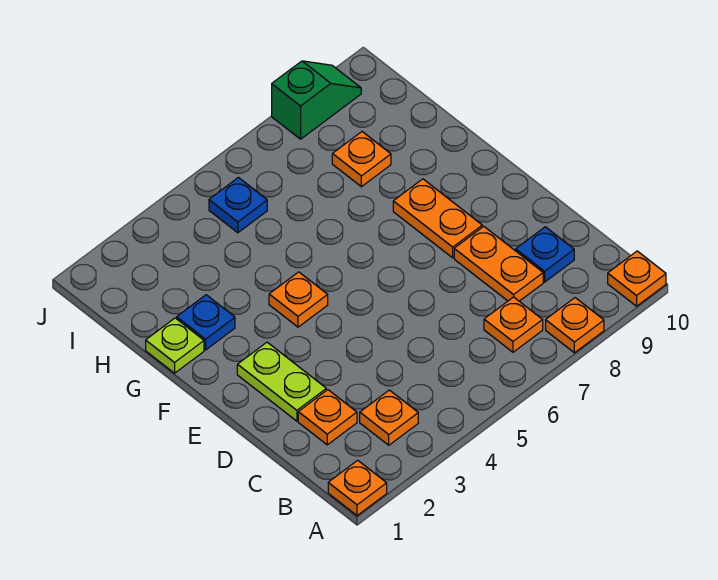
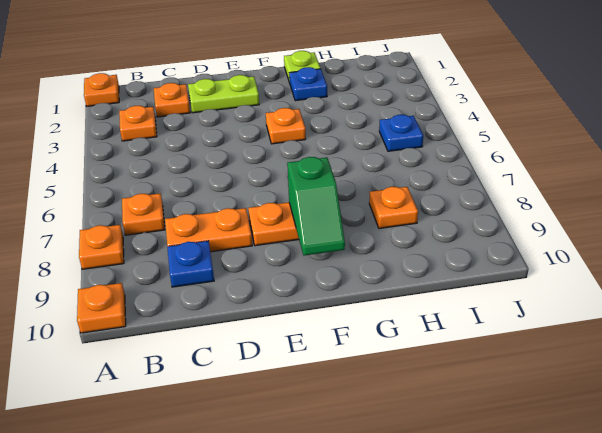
green slope J8:J9 level 1 top 8 -> green slope F8:F9 level 2 top 8

